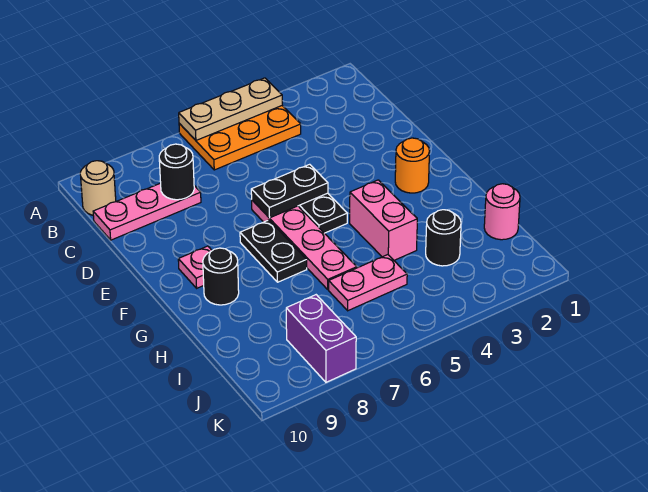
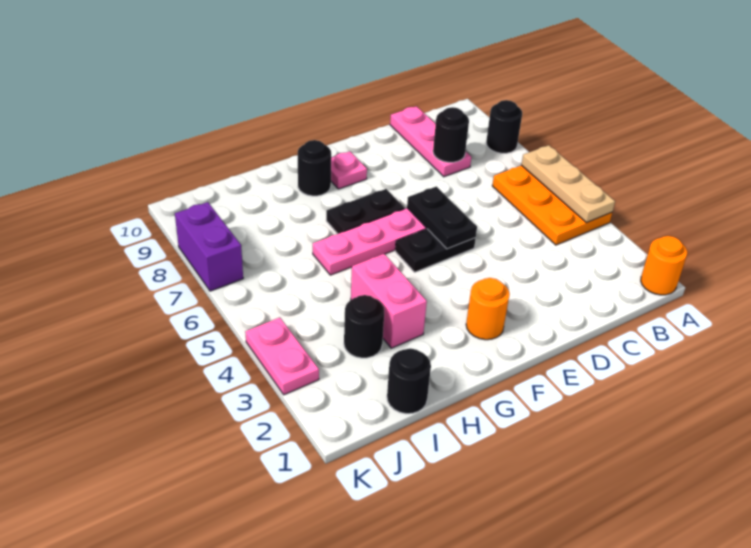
none -> orange round brick A1 level 1
none -> black round brick A8 level 1
tan round brick B10 level 1 -> none
pink brick G4:H4 level 1 -> pink brick H3:H4 level 1
pink round brick I1 level 1 -> black round brick I1 level 1
pink plate I5:I6 level 1 -> pink plate K3:K4 level 1
purple brick J8:K8 level 1 -> purple brick K7:K8 level 1

